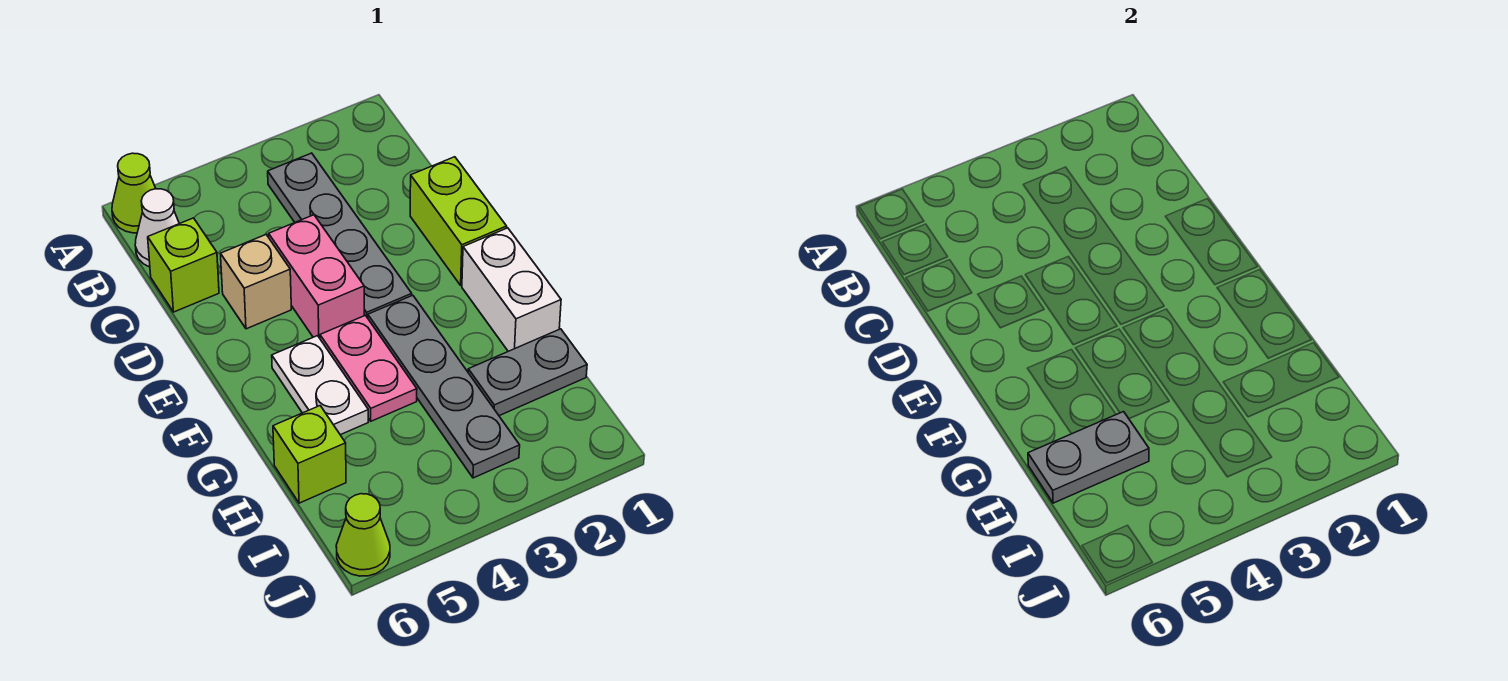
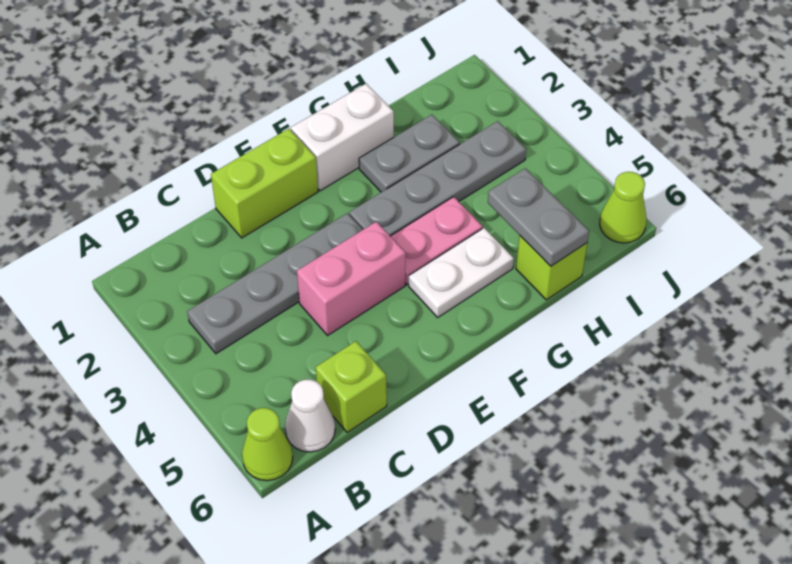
tan brick D5 level 1 -> none
grey plate H1:H2 level 1 -> grey plate G2:H2 level 1

